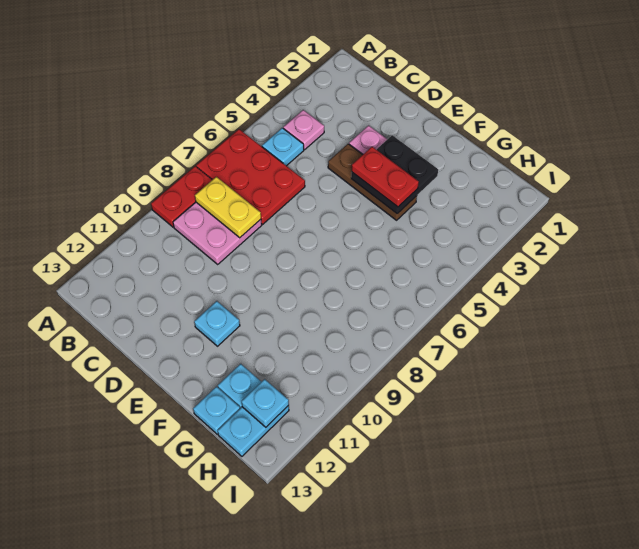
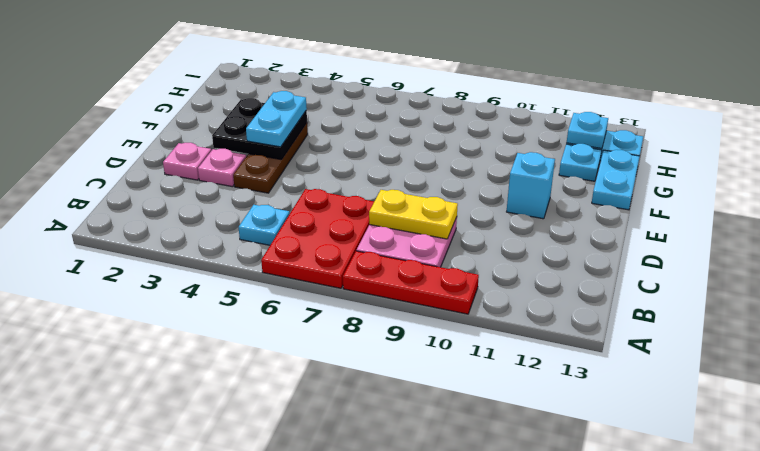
red plate A8:A9 level 1 -> red plate A8:A10 level 1
pink plate B4 level 1 -> pink plate D2 level 1
yellow plate B8:C8 level 2 -> yellow plate C8:C9 level 2
red plate E4:F4 level 3 -> cyan plate E4:F4 level 3
cyan plate E11 level 1 -> cyan brick E11 level 1
cyan plate G13 level 1 -> cyan plate F13:G13 level 1

